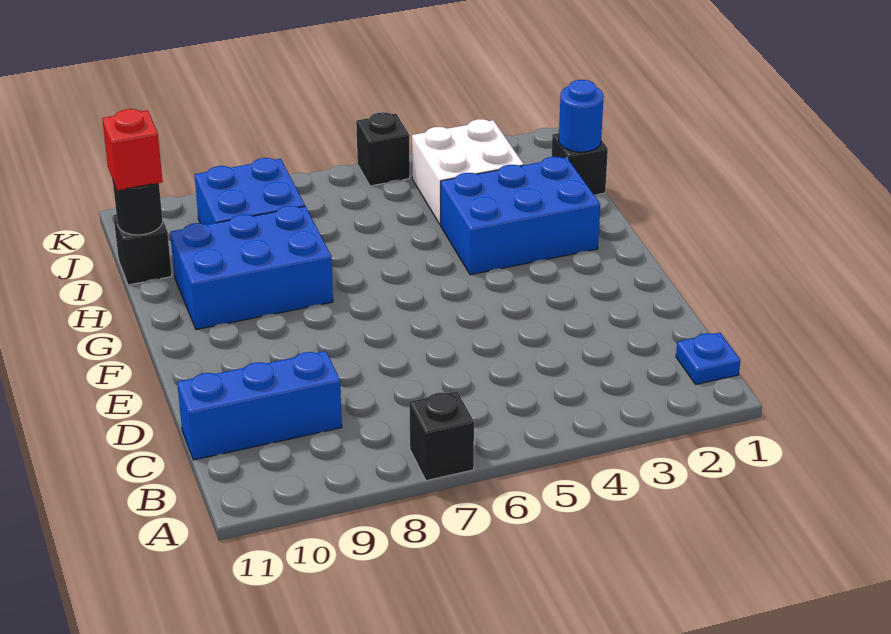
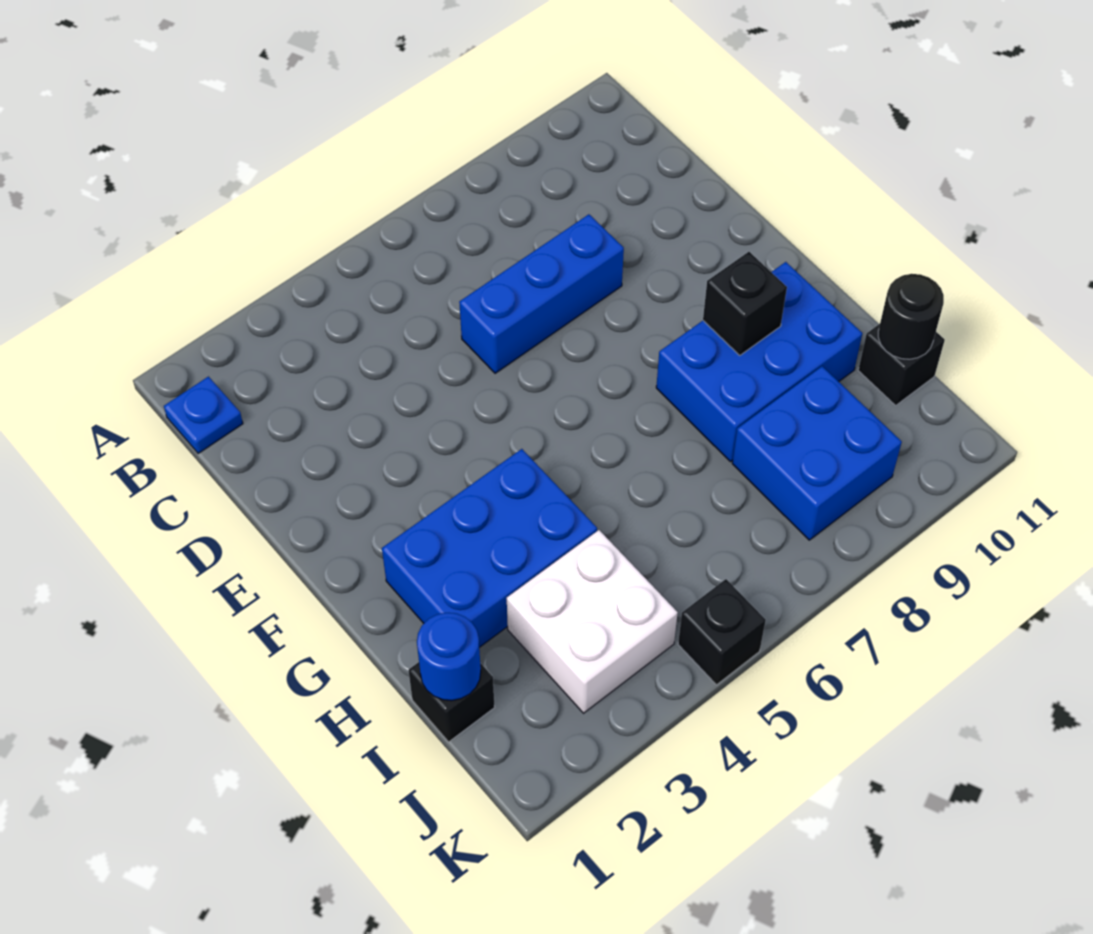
black brick A7 level 1 -> black brick G9 level 2
blue brick C9:C11 level 1 -> blue brick D6:D8 level 1
red brick I11 level 3 -> none

